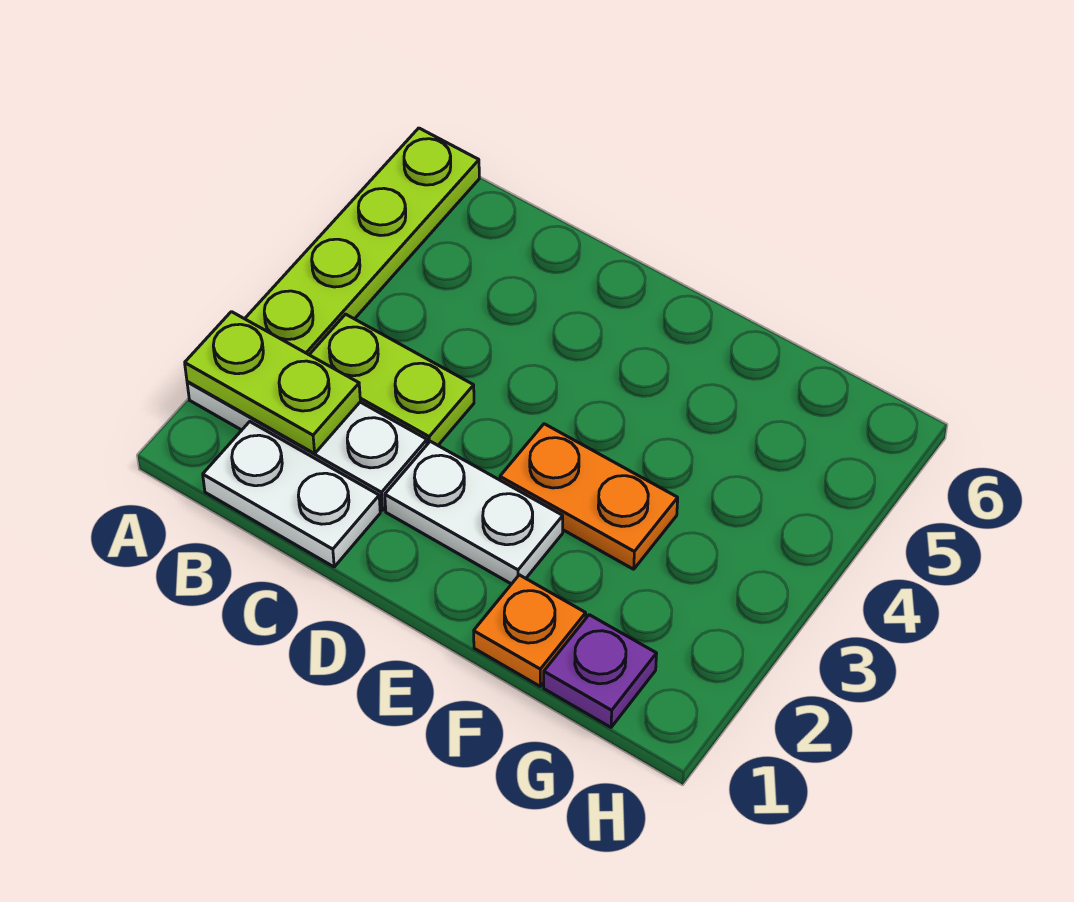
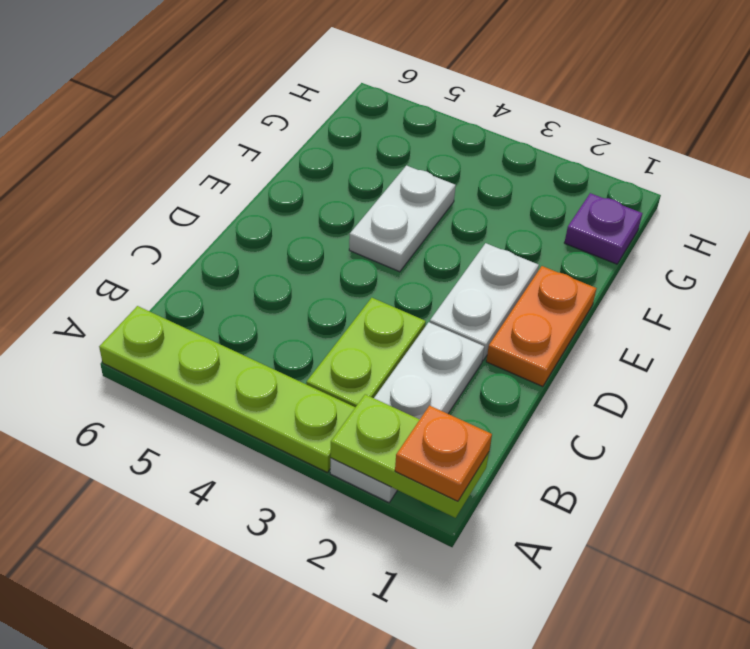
lime plate A2:B2 level 2 -> lime plate A1:A2 level 2
white plate B1:C1 level 1 -> white plate E4:F4 level 1
orange plate E3:F3 level 1 -> orange plate D1:E1 level 1
orange plate F1 level 1 -> orange plate A1 level 3

